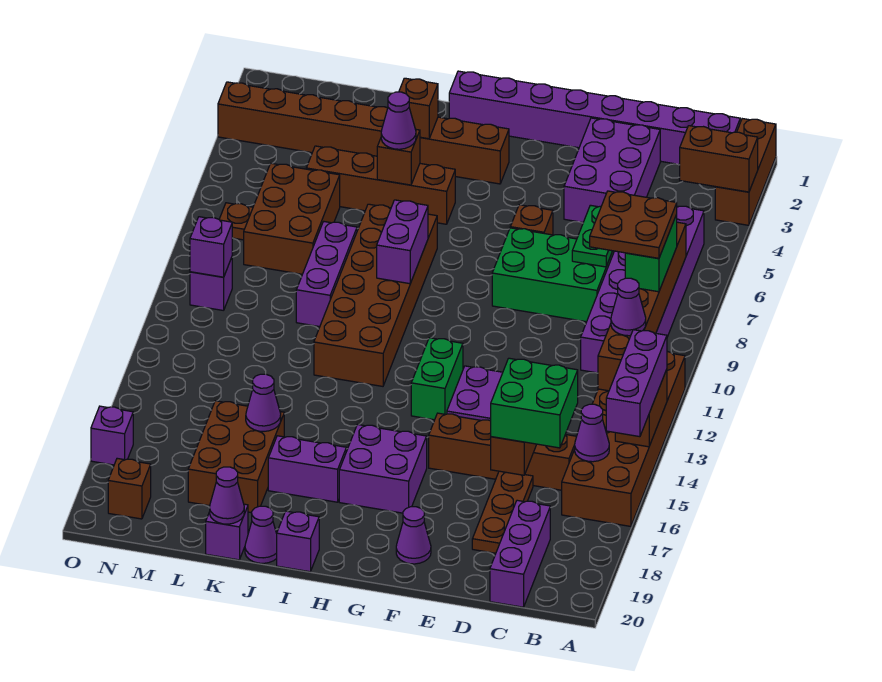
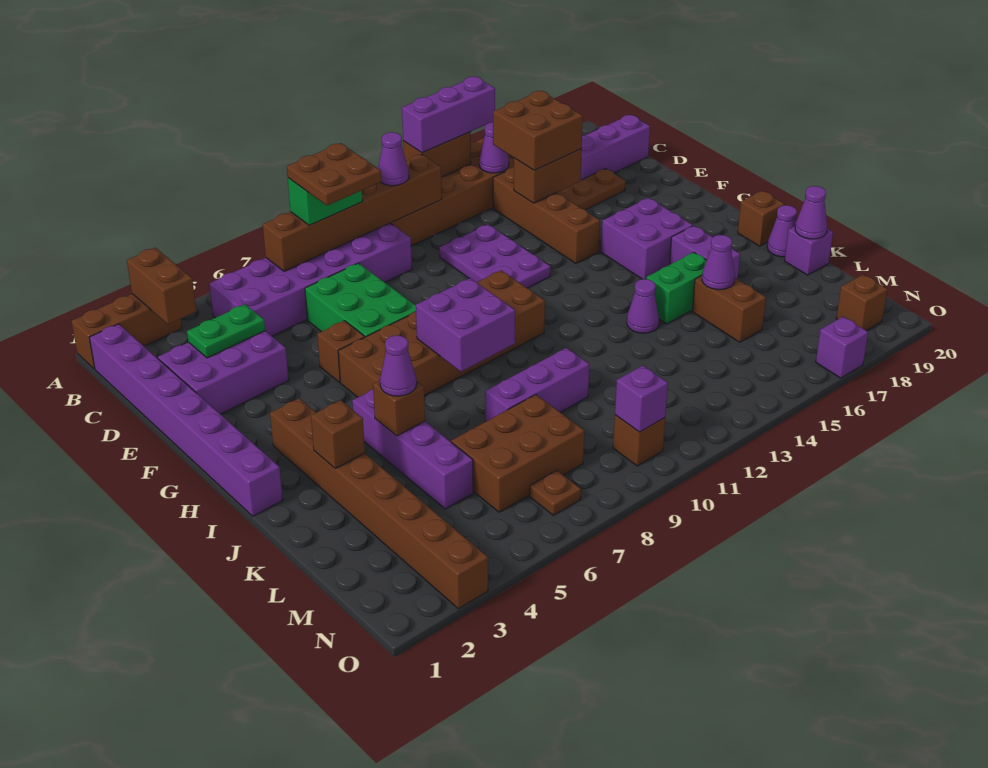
green brick C15:D16 level 3 -> brown brick C15:D16 level 3
green plate D6:D7 level 2 -> green plate D3:D4 level 2
purple cone F19 level 1 -> purple cone J14 level 1
green brick G12:G13 level 1 -> green brick J15:J16 level 1
brown brick I5:L5 level 1 -> purple brick I5:L5 level 1
brown brick I7:J12 level 1 -> brown brick G6:H11 level 1
purple brick I8:I9 level 2 -> purple brick H8:I9 level 2
purple brick I20 level 1 -> brown brick I20 level 1
brown brick K16:L18 level 1 -> brown brick K16:L16 level 1
purple brick N10 level 1 -> brown brick N10 level 1

